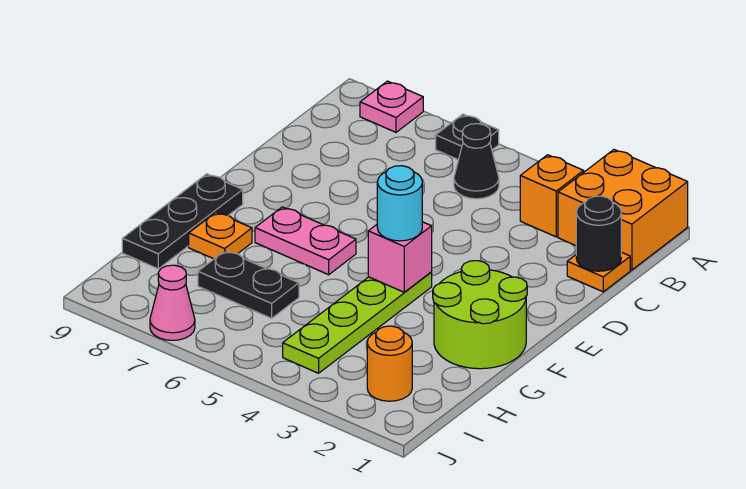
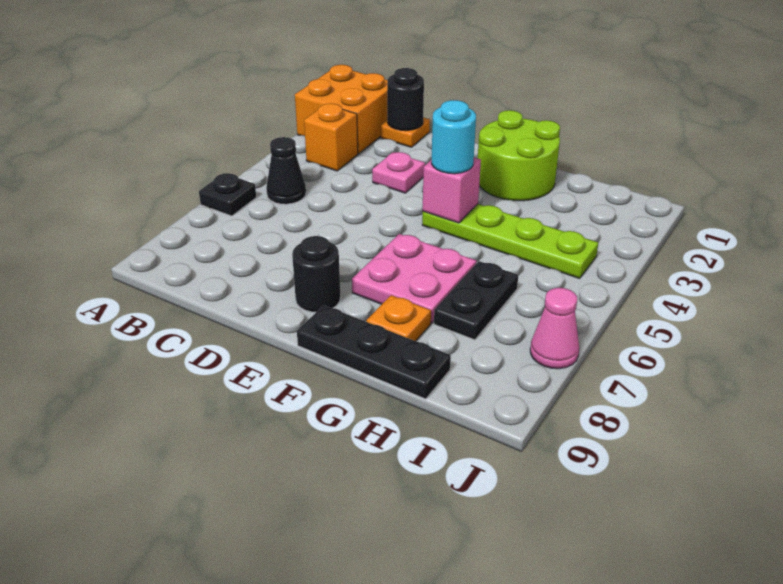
pink plate A8 level 1 -> pink plate D3 level 1
none -> black round brick E8 level 1
pink plate F6:F7 level 1 -> pink plate F6:G7 level 1
orange round brick I2 level 1 -> none

